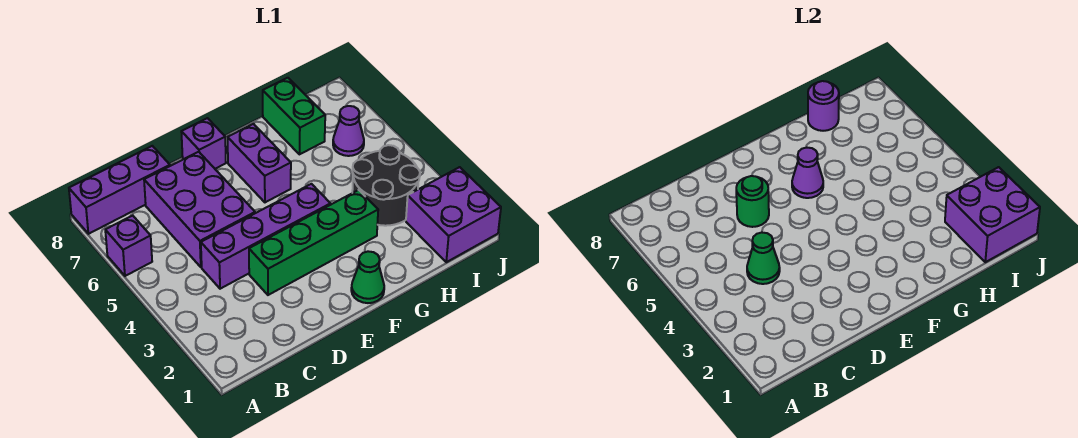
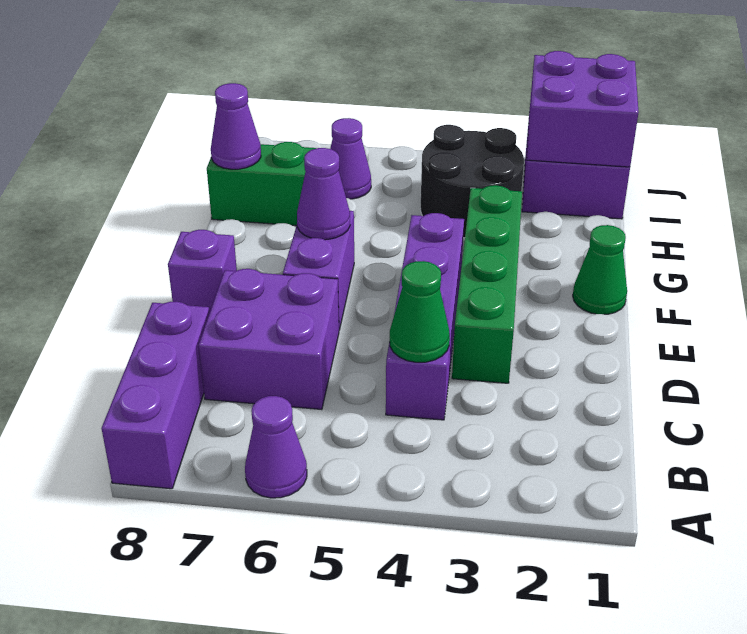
purple brick A6 level 1 -> purple cone A6 level 1
purple brick C5:D7 level 1 -> purple brick C6:D7 level 1
green round brick D6 level 2 -> none
purple brick F6:F7 level 1 -> purple brick E6:F6 level 1
purple round brick H8 level 2 -> purple cone H8 level 2

